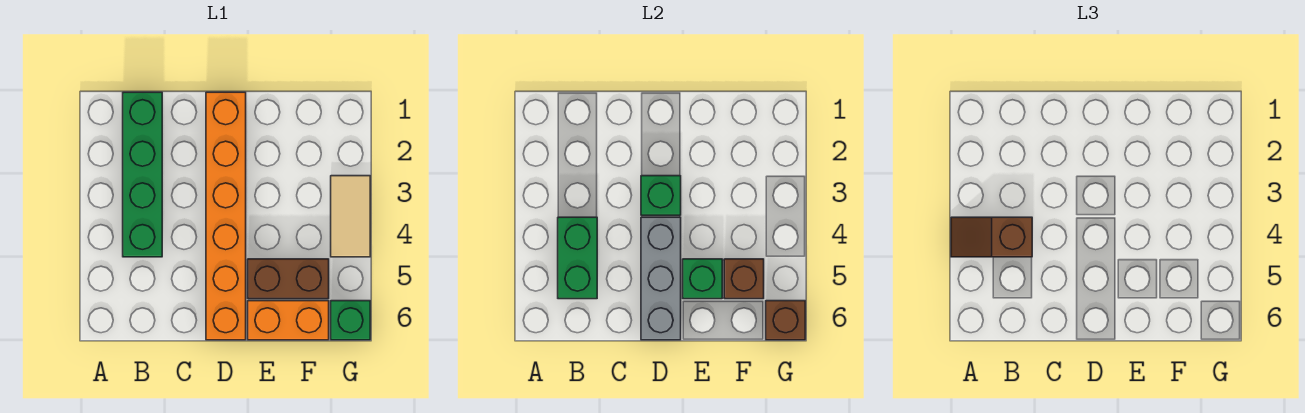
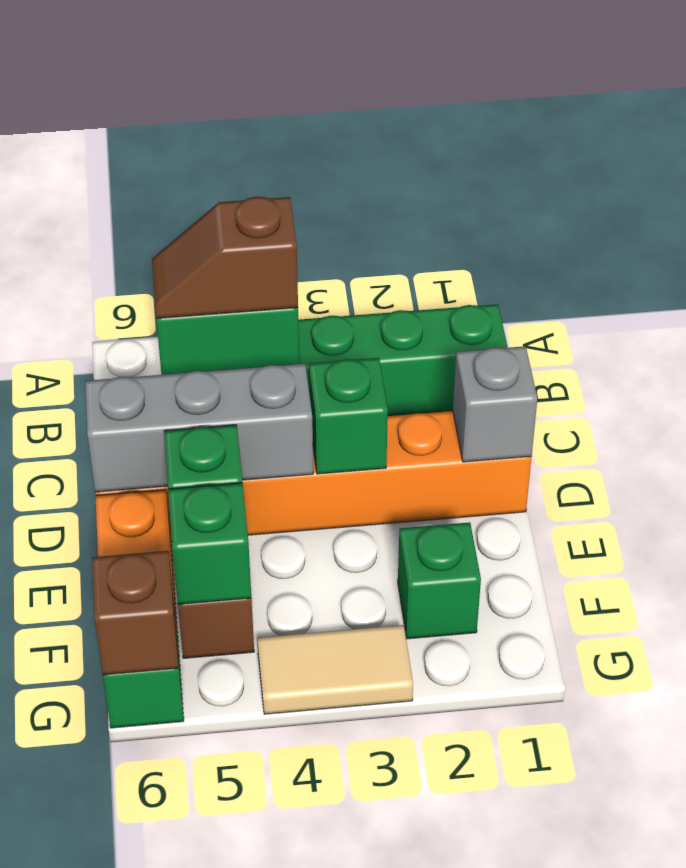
brown slope A4:B4 level 3 top B -> brown slope B4:B5 level 3 top 4
none -> grey brick D1 level 2
none -> green brick F2 level 1
brown brick F5 level 2 -> green brick F5 level 2

